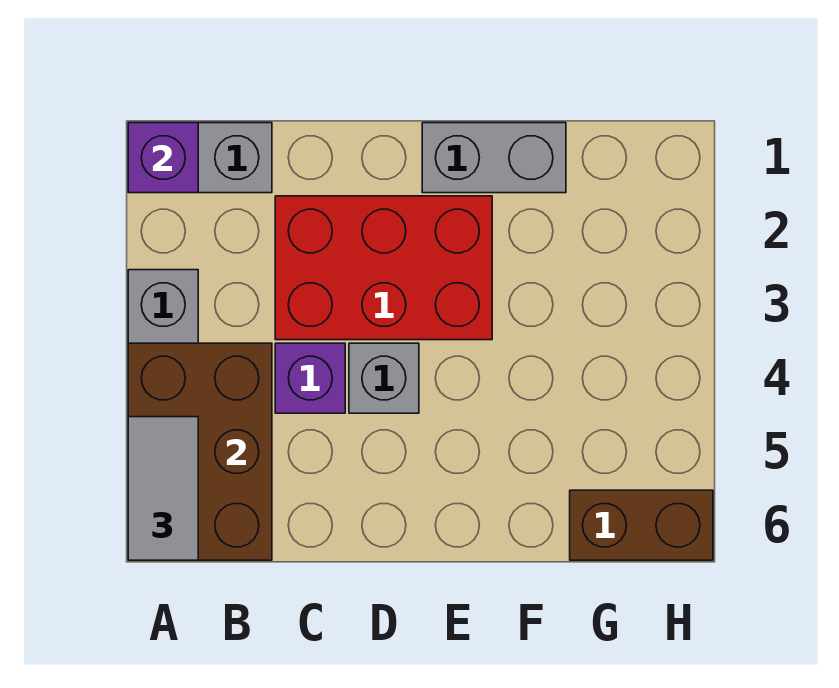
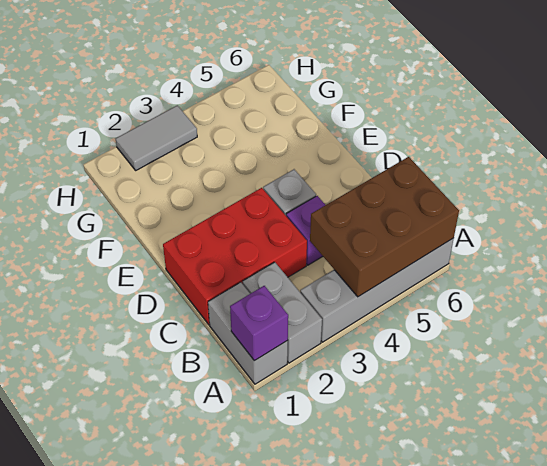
grey tile A5:A6 level 3 -> grey tile H2:H3 level 1
red brick C2:E3 level 1 -> red brick C1:D3 level 1
grey brick E1:F1 level 1 -> grey brick A2:B2 level 1
brown brick G6:H6 level 1 -> none

